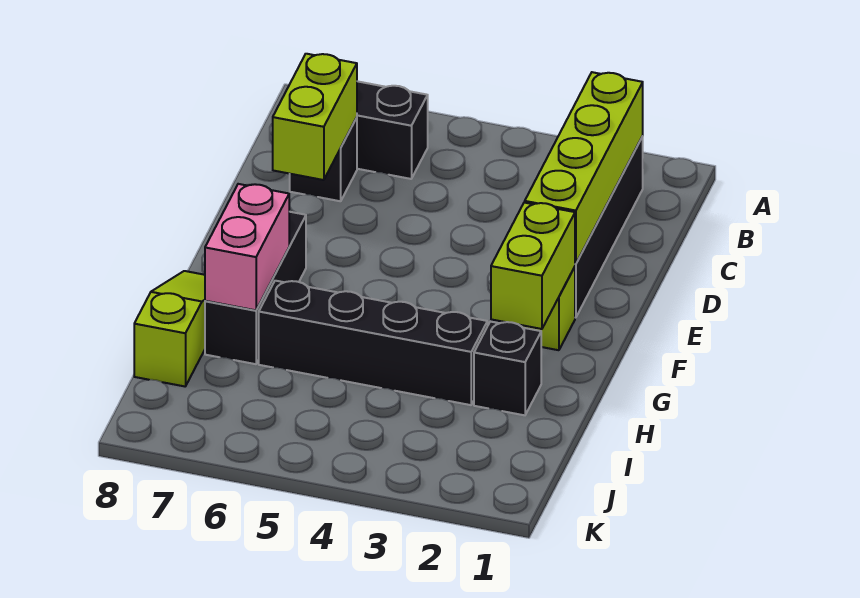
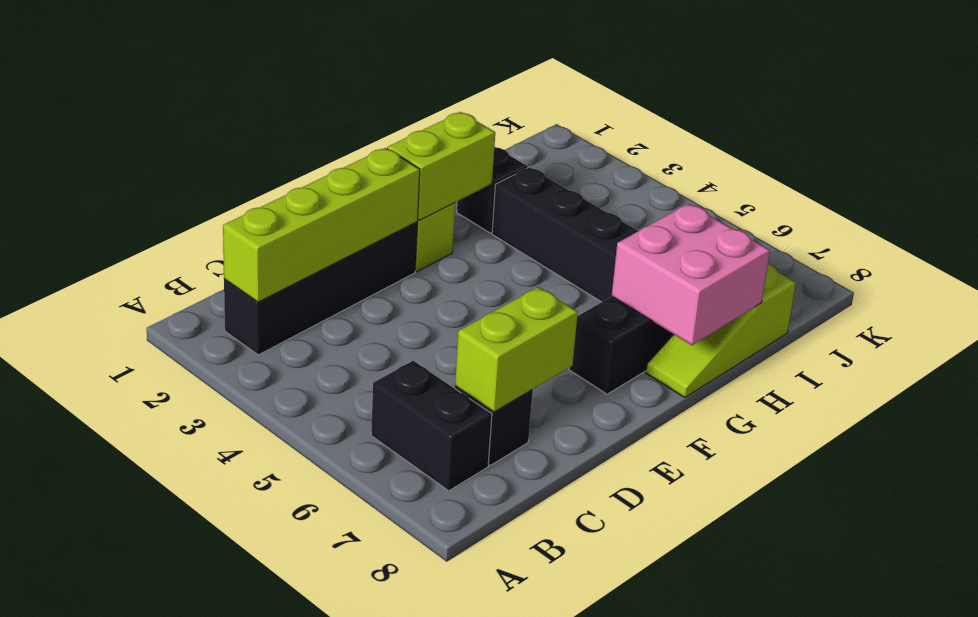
pink brick G7:H7 level 2 -> pink brick G7:H8 level 2

